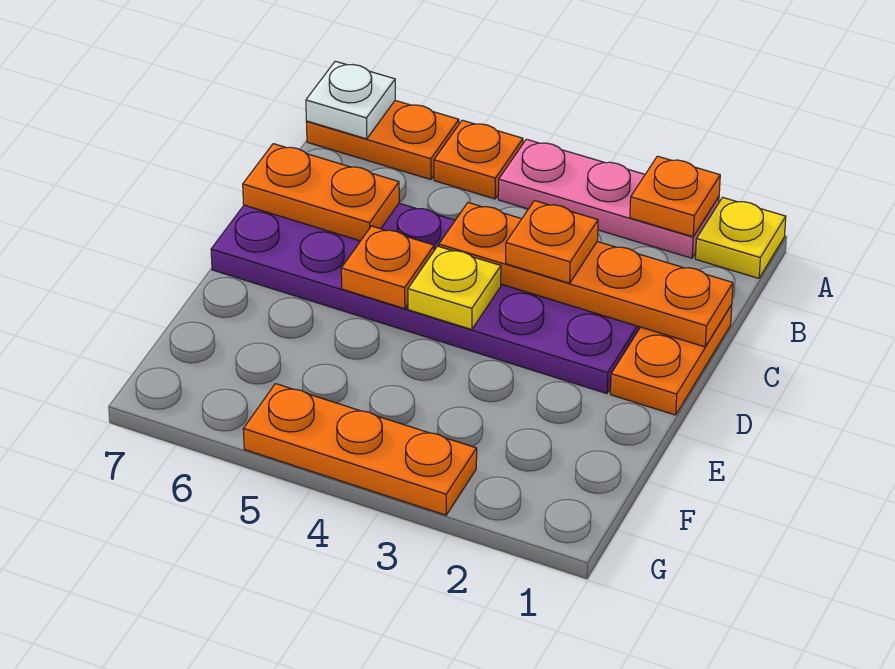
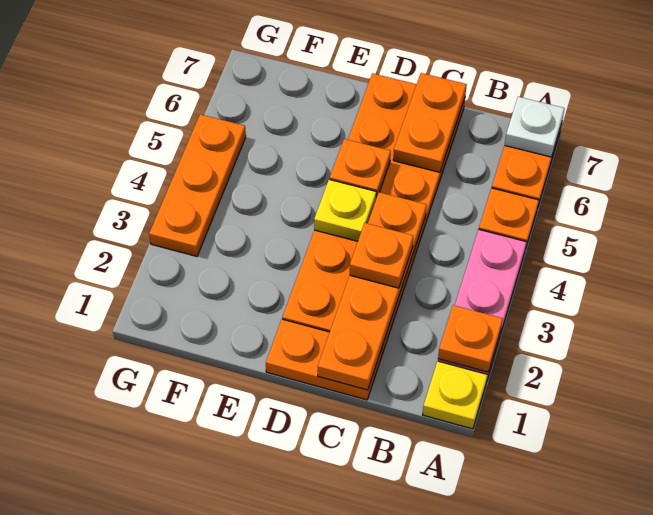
purple plate C2:D7 level 1 -> orange plate C2:D7 level 1

